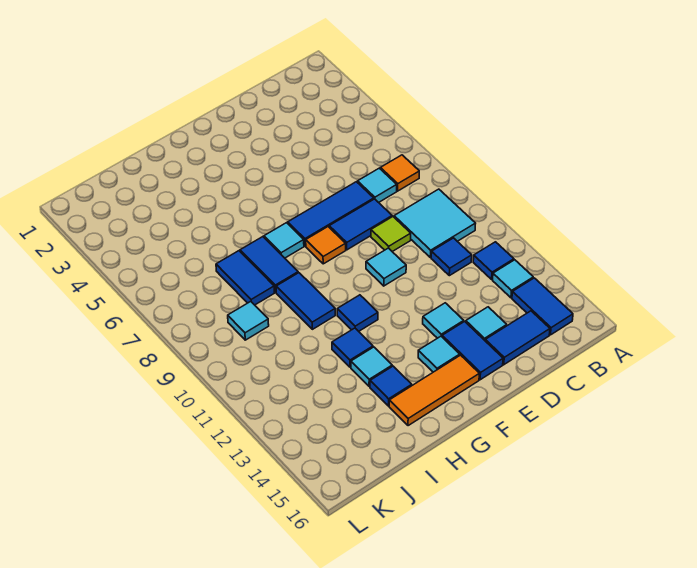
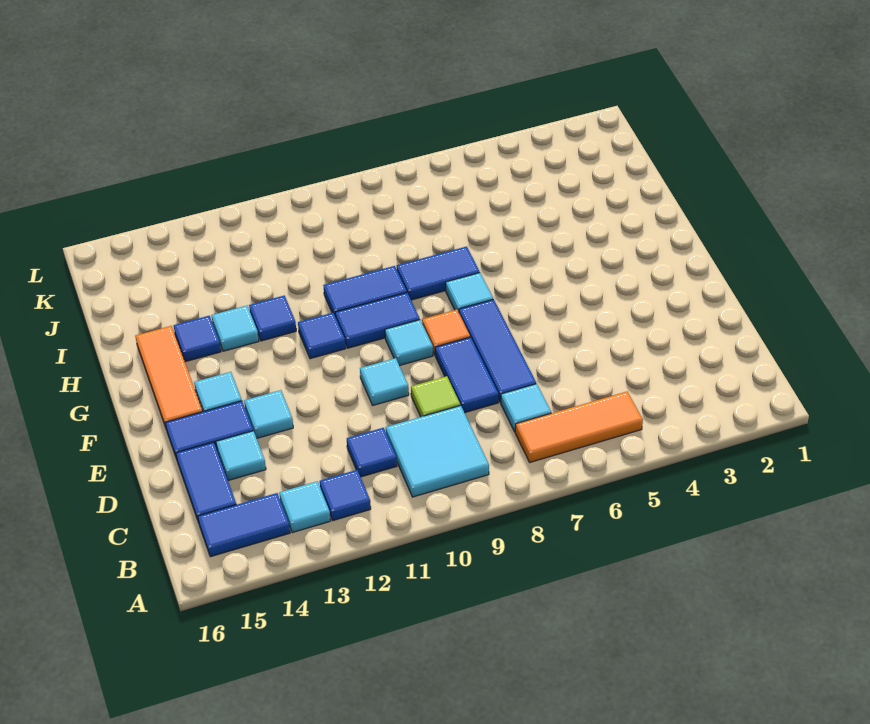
orange tile B7 level 1 -> orange tile B5:B7 level 1
blue tile I7:I8 level 1 -> blue tile G9:G10 level 1
cyan tile J9 level 1 -> cyan tile F9 level 1

